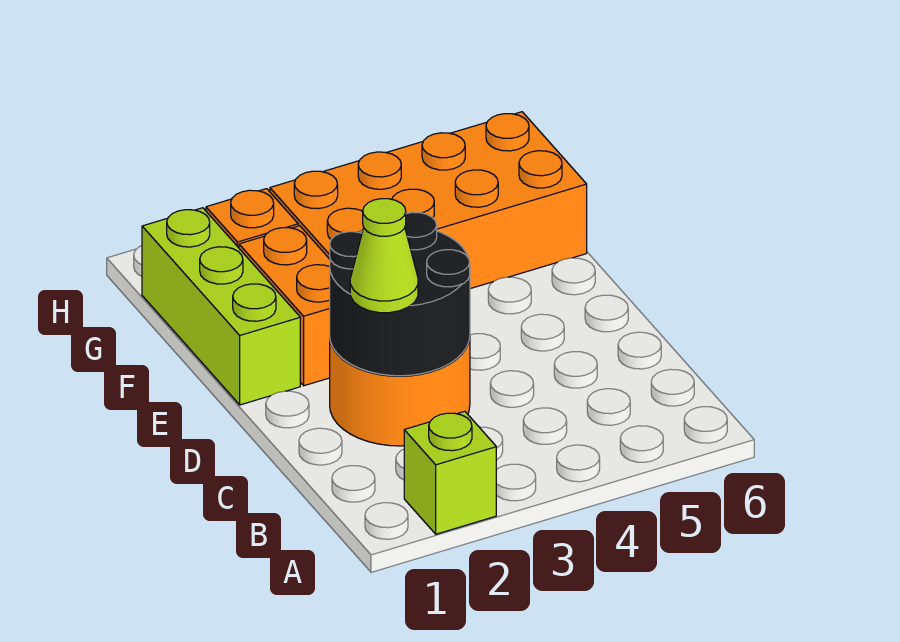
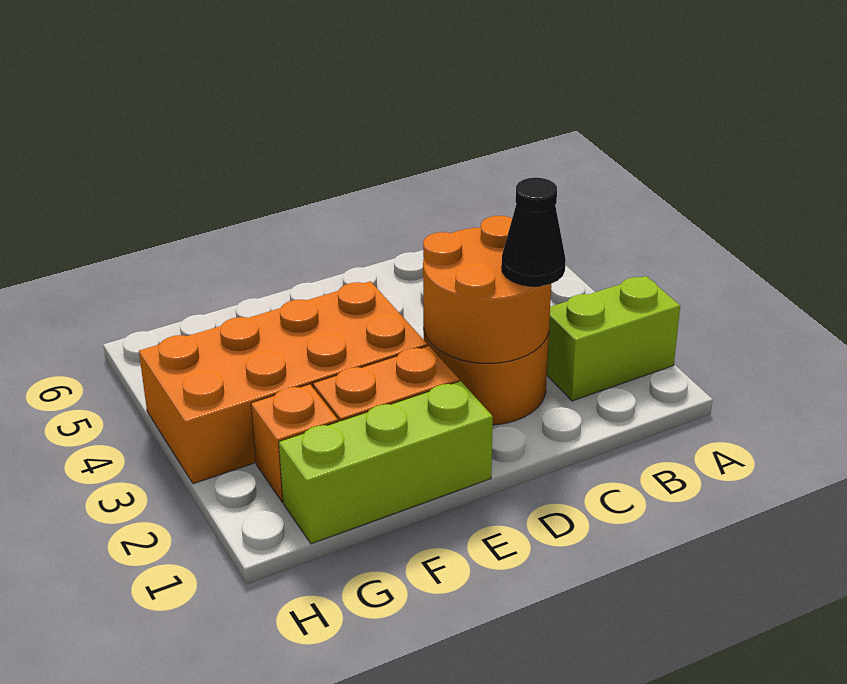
lime brick A2 level 1 -> lime brick A2:B2 level 1
black round brick C2:D3 level 2 -> orange round brick C2:D3 level 2
lime cone C2 level 3 -> black cone C2 level 3
orange brick F3:G6 level 1 -> orange brick E3:H4 level 1

